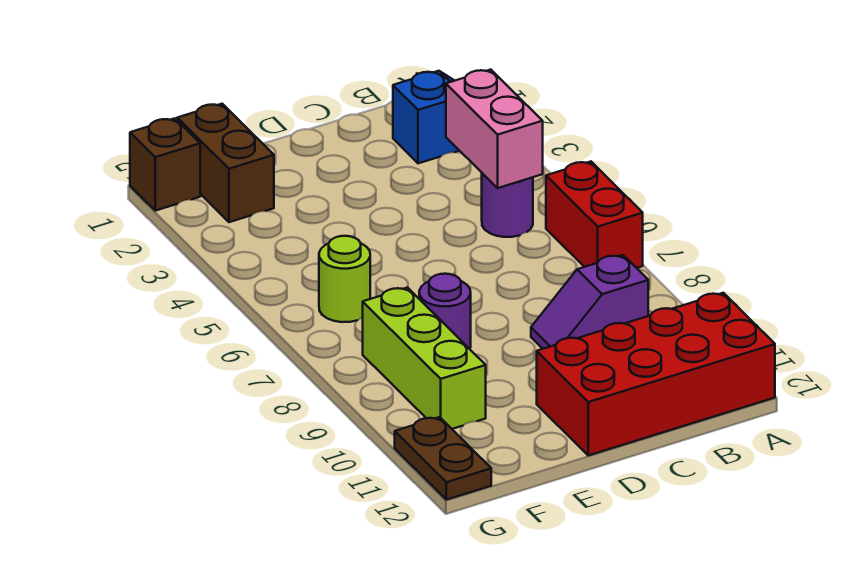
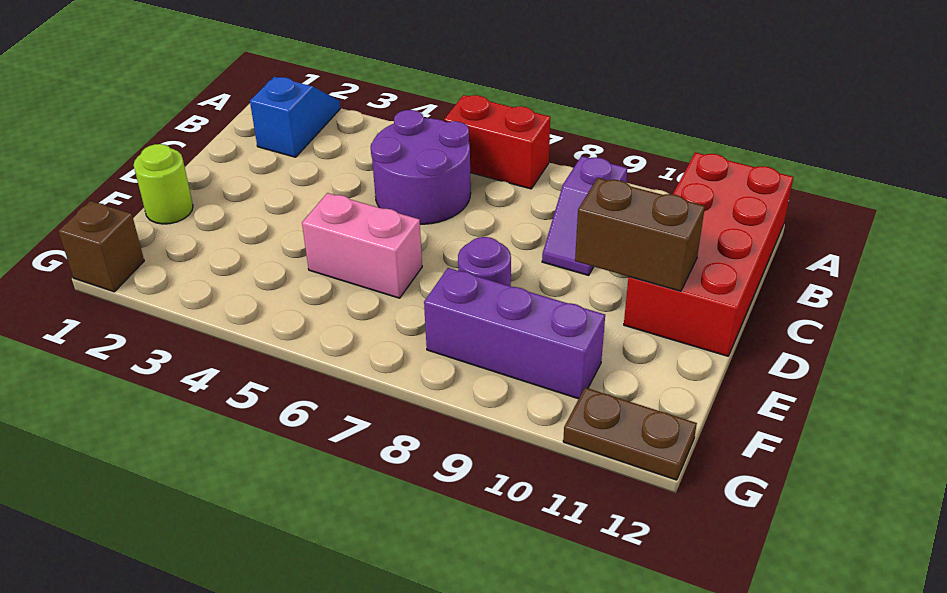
pink brick B4:B5 level 2 -> pink brick E5:E6 level 1
purple round brick B5 level 1 -> purple round brick B5:C6 level 1
brown brick F1:F2 level 1 -> brown brick D10:D11 level 2
lime round brick F6 level 1 -> lime round brick E1 level 1
lime brick F8:F10 level 1 -> purple brick F8:F10 level 1

